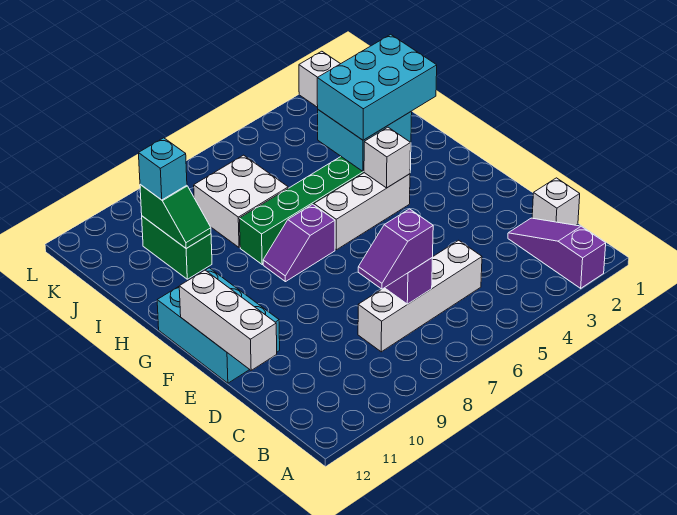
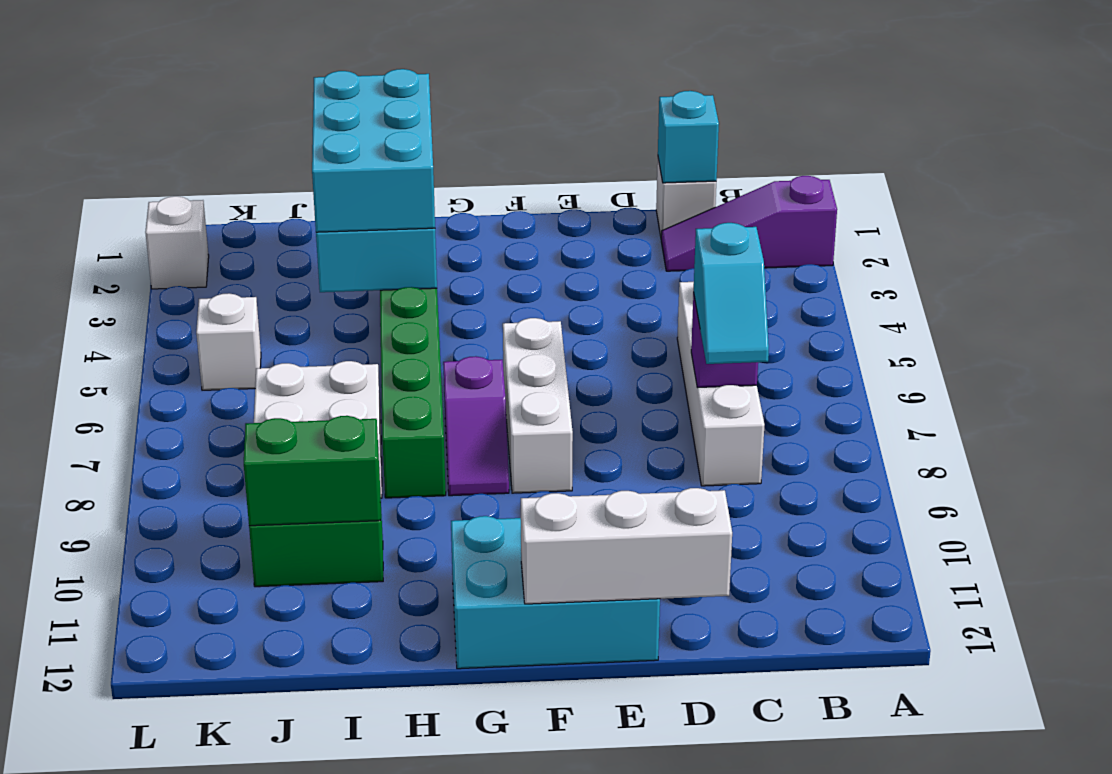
purple slope C7:C8 level 3 top 7 -> cyan slope C7:C8 level 3 top 7
white brick G4:G6 level 1 -> white brick F6:F8 level 1
white brick G4 level 2 -> white brick K5 level 1
green slope I10:J10 level 2 top J -> green brick I10:J10 level 2
cyan brick J10 level 3 -> cyan brick C1 level 2

